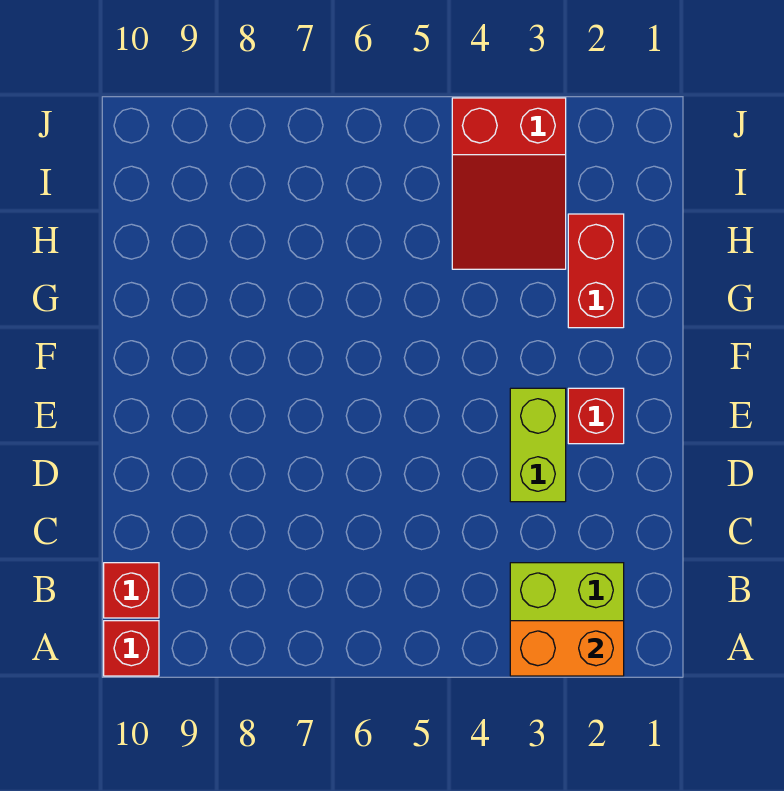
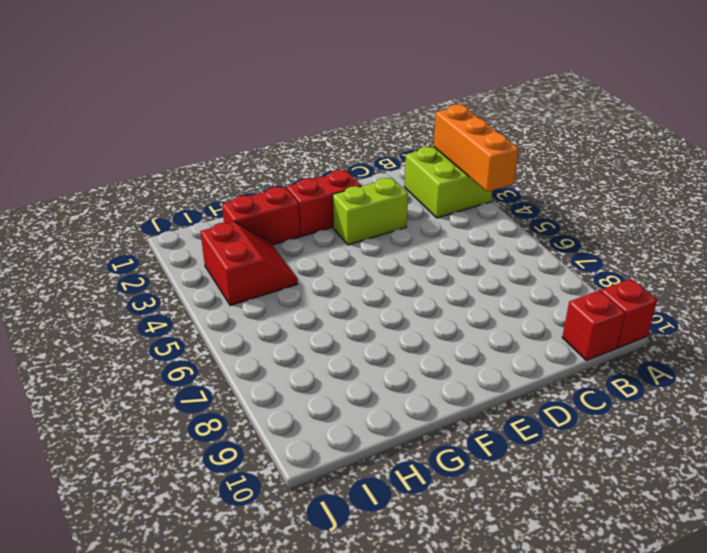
orange brick A2:A3 level 2 -> orange brick A2:A4 level 2
red brick E2 level 1 -> red brick E2:F2 level 1
red slope H3:J4 level 1 top J -> red slope H3:I4 level 1 top I

